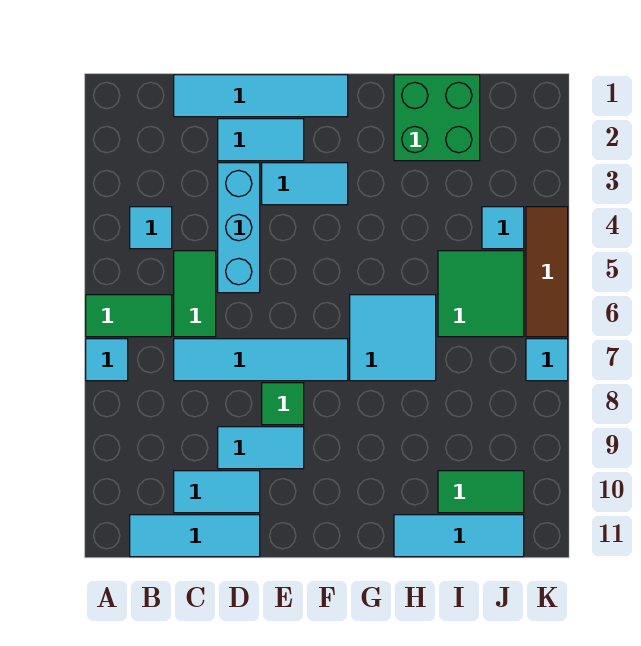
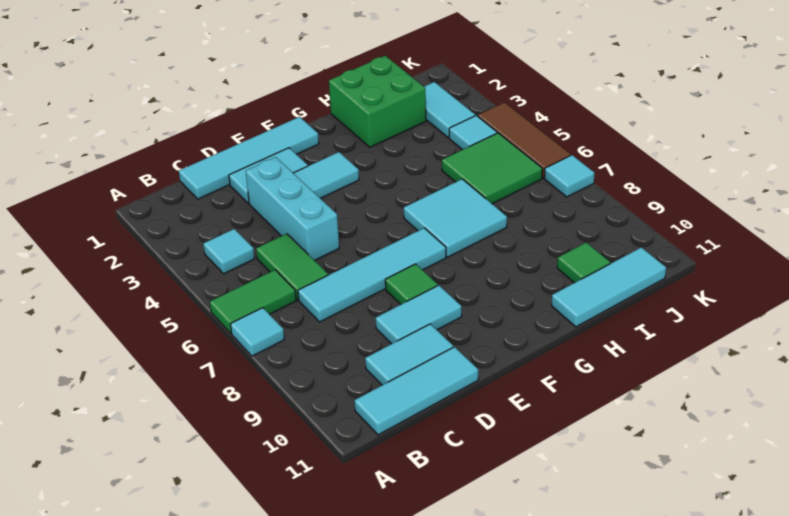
green tile I10:J10 level 1 -> green tile I10 level 1
none -> cyan tile J2:J3 level 1

